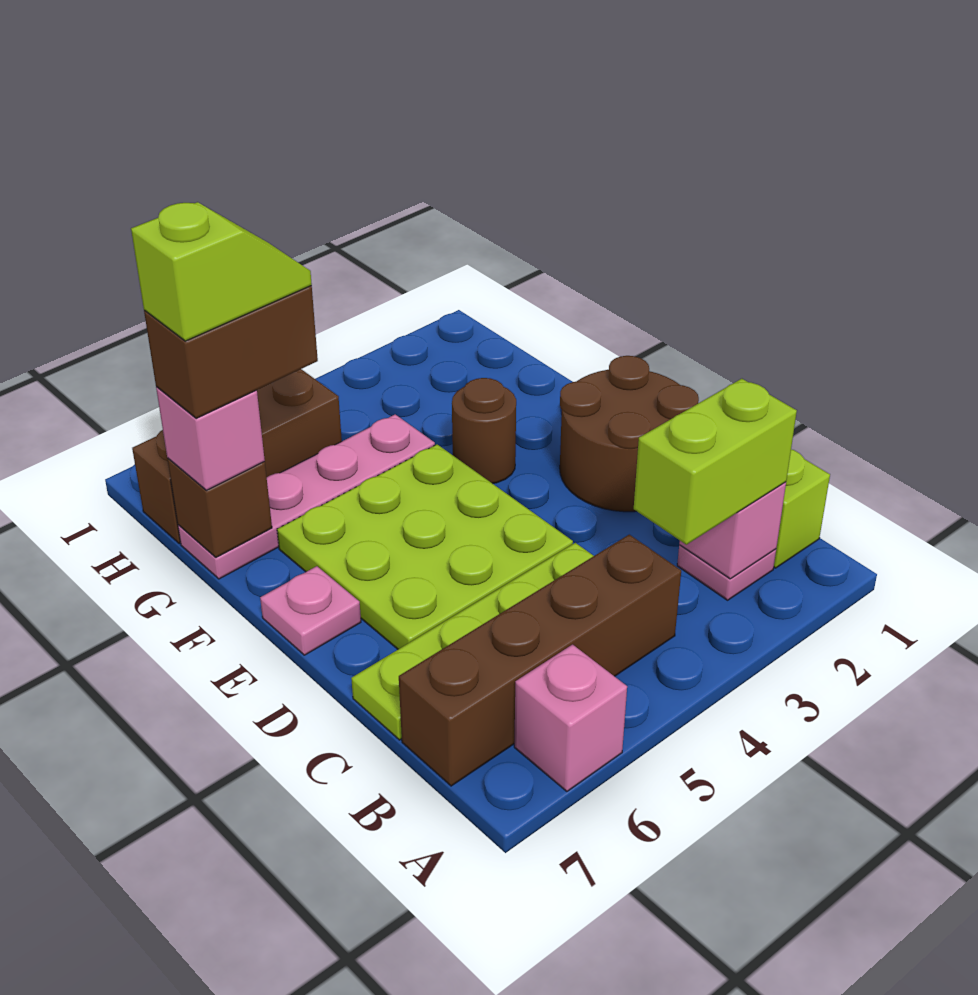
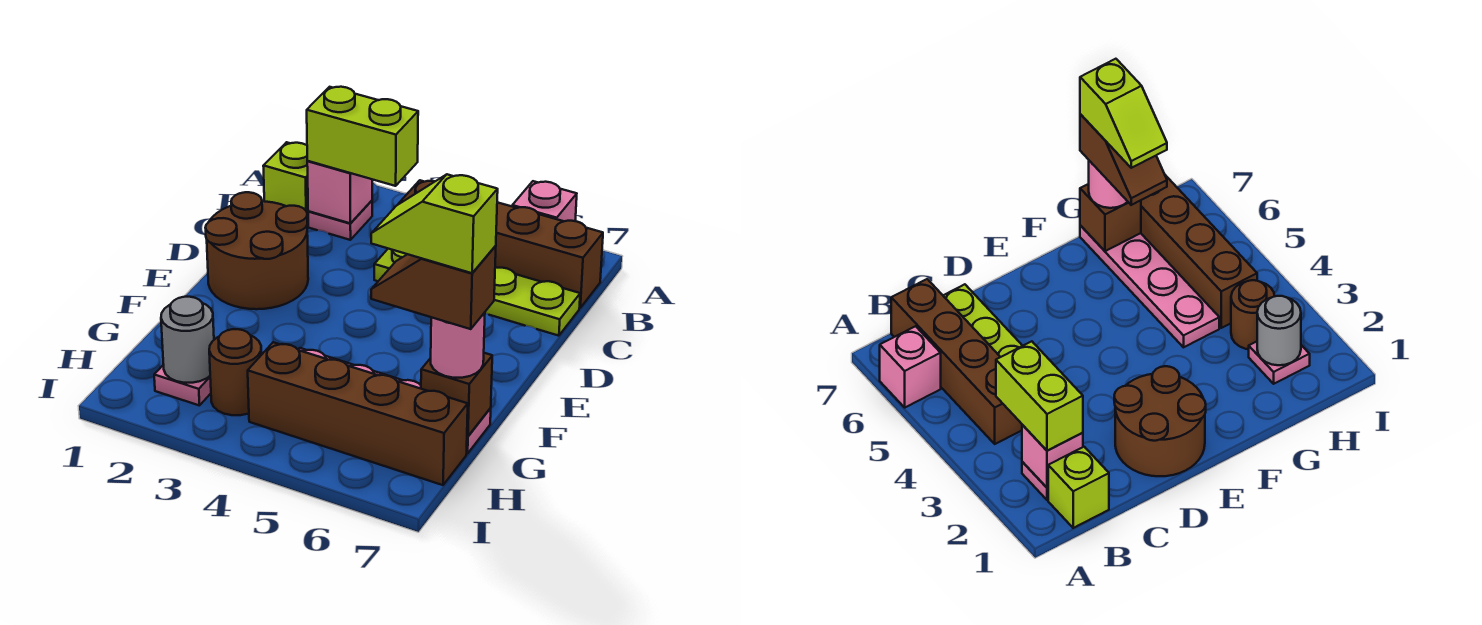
lime plate D4:F6 level 1 -> none
pink plate E7 level 1 -> pink plate H2 level 1
brown round brick F3 level 1 -> brown round brick H3 level 1
brown brick G6:G7 level 4 -> brown slope G6:G7 level 4 top 7
pink brick G7 level 3 -> pink round brick G7 level 3
none -> grey round brick H2 level 2
brown brick H5:H7 level 1 -> brown brick H4:H7 level 1

